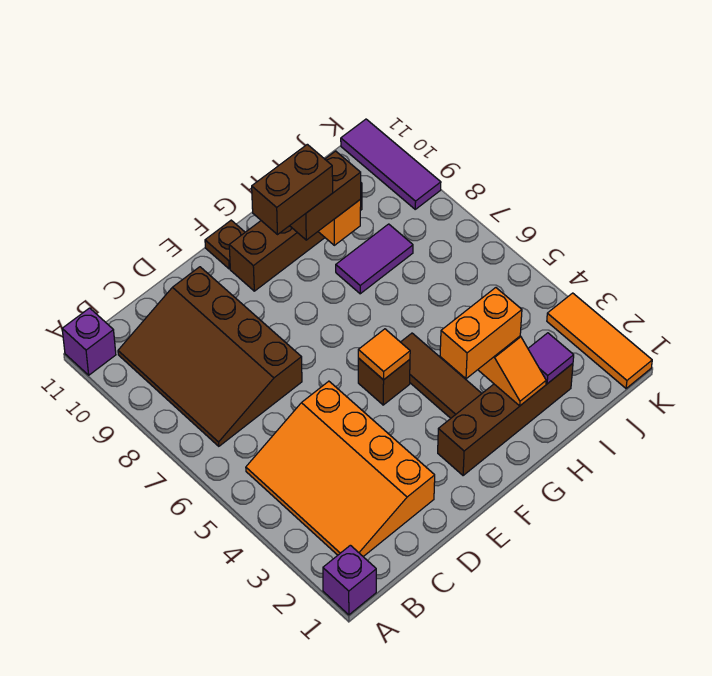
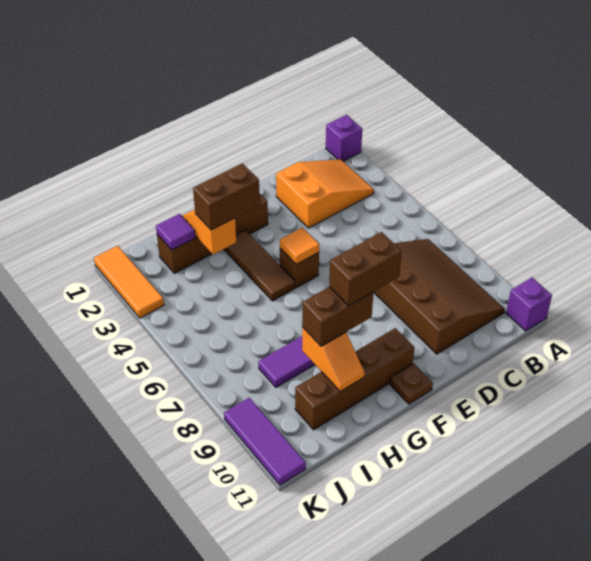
orange slope B2:D5 level 1 top D -> orange slope B2:D3 level 1 top D
orange brick G3:H3 level 3 -> brown brick G3:H3 level 3

